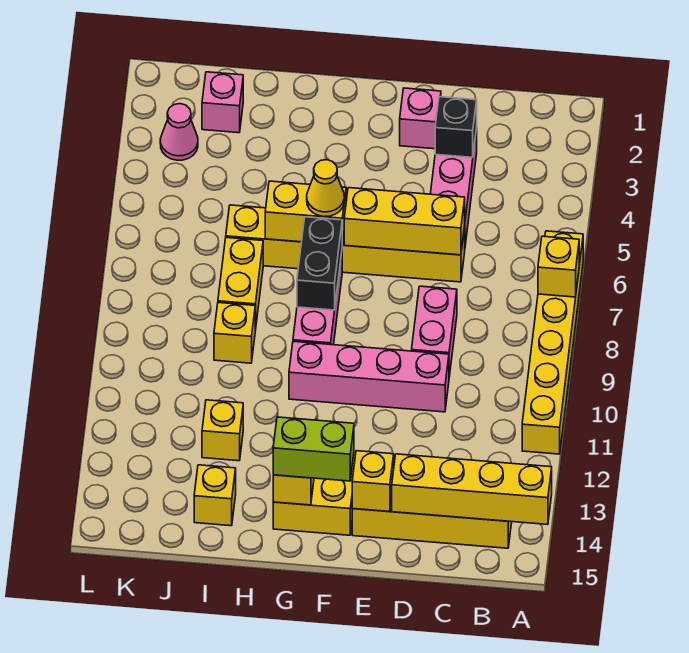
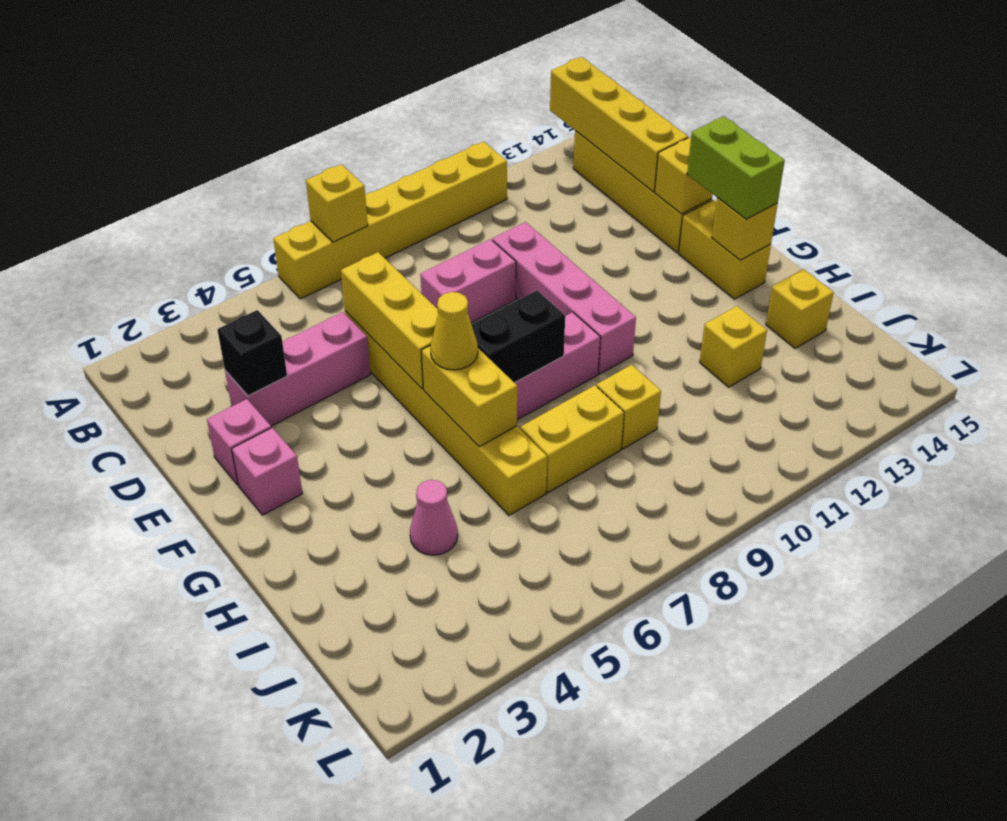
pink brick J2 level 1 -> pink brick F2 level 1
pink cone K3 level 1 -> pink cone I4 level 1

